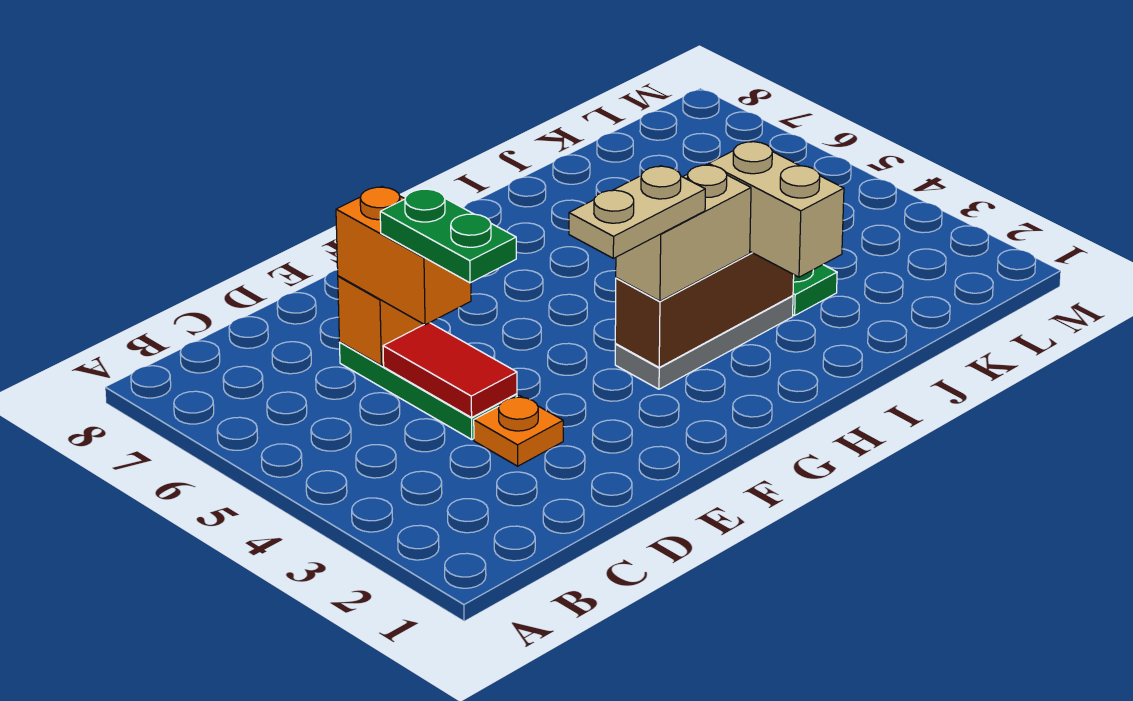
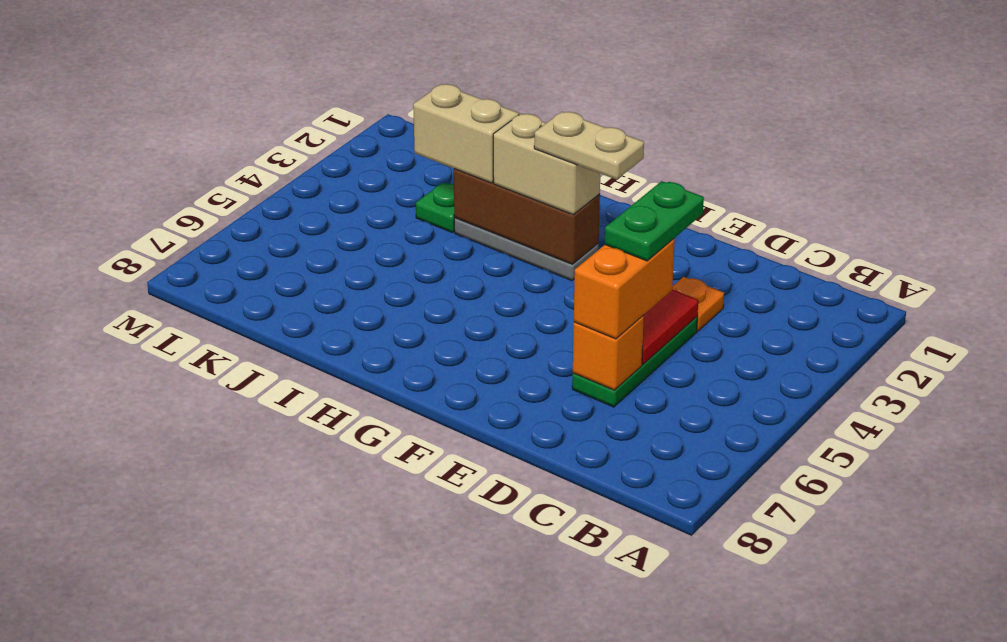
tan brick I2:I3 level 3 -> tan brick I3:J3 level 3

